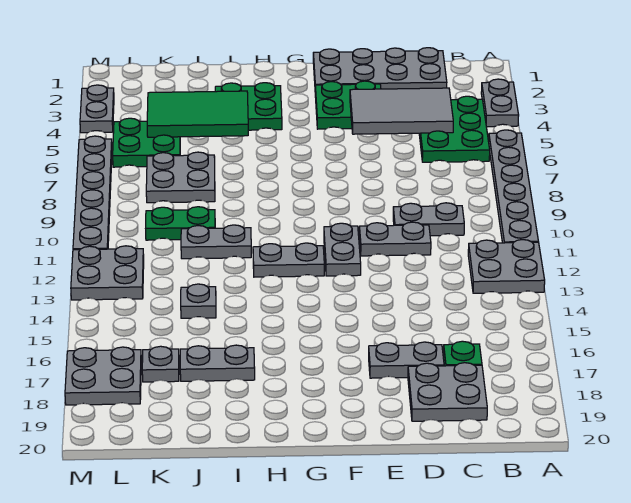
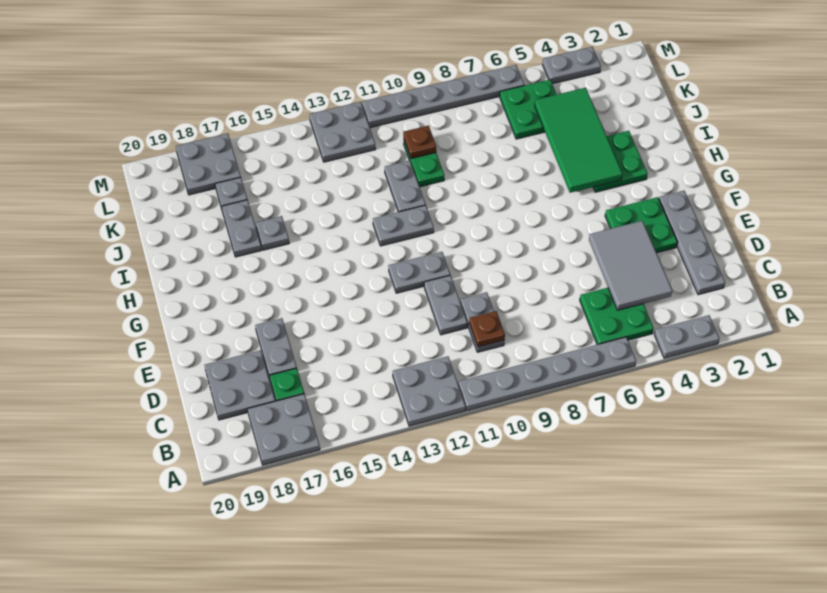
green plate B4:C6 level 1 -> green plate B5:C6 level 1
grey plate C1:F2 level 1 -> grey plate C2:F2 level 1
none -> brown plate C10 level 2
grey plate G12:H12 level 1 -> grey plate H11:H12 level 1
green tile I4:K5 level 2 -> green tile H4:K5 level 2
grey plate J7:K8 level 1 -> grey plate A17:B18 level 1
grey plate J14 level 1 -> grey plate I16 level 1
none -> brown plate K10 level 2

